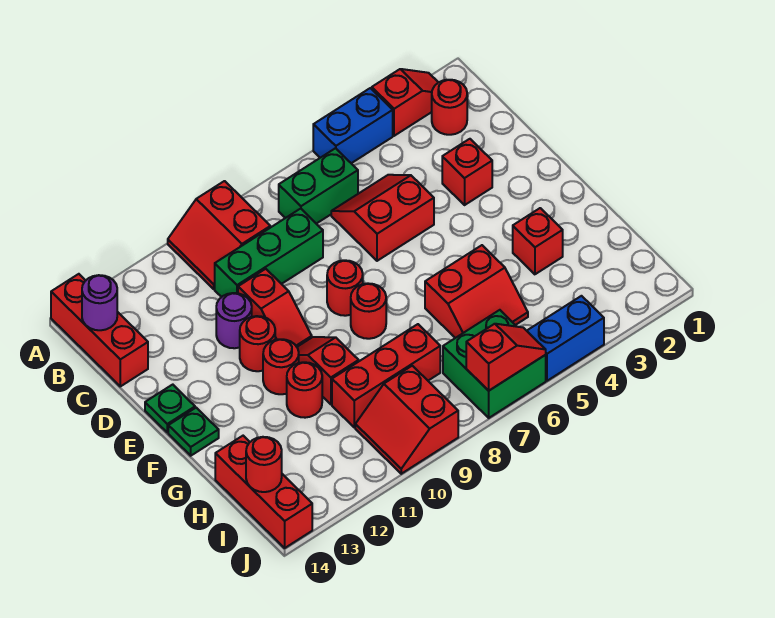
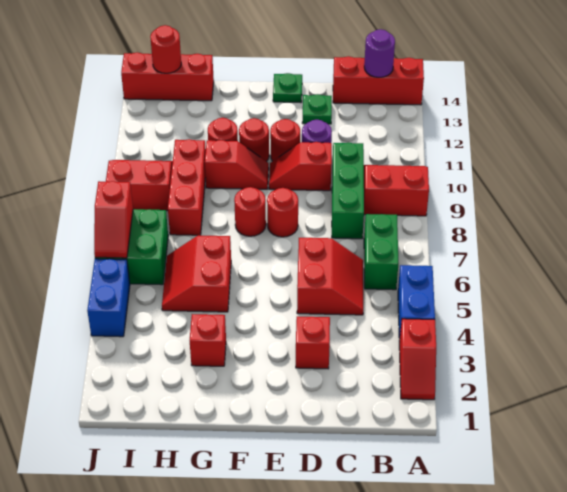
red round brick B2 level 1 -> none
green plate F14 level 1 -> green plate D13 level 1

